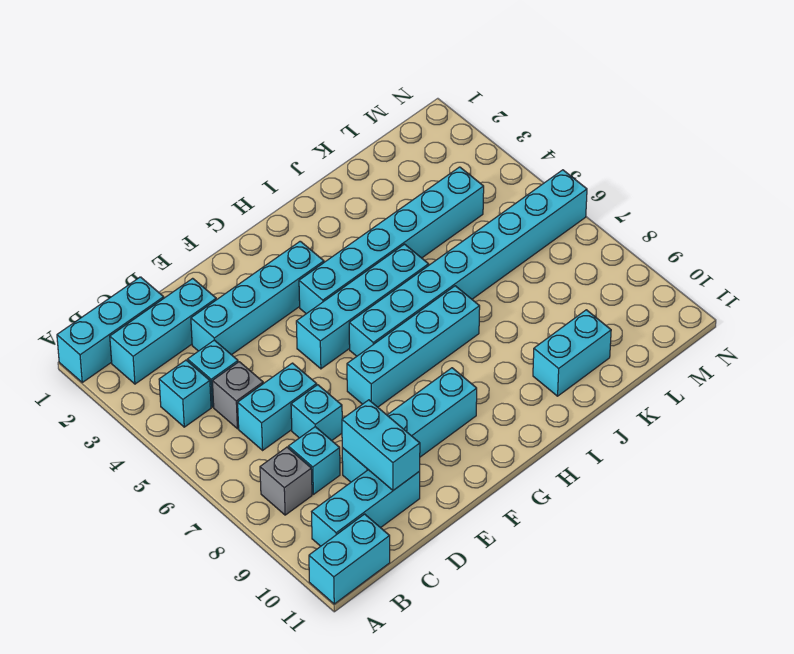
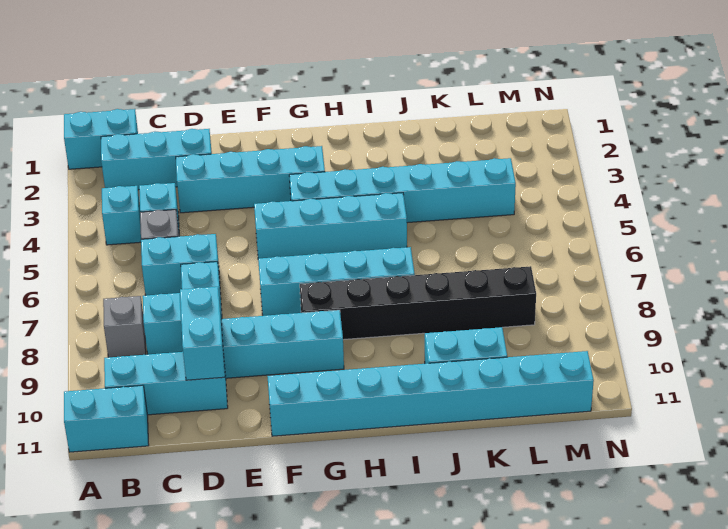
cyan brick A1:C1 level 1 -> cyan brick A1:B1 level 1
cyan brick G6:N6 level 1 -> cyan brick F11:M11 level 1
none -> black brick G8:L8 level 1

